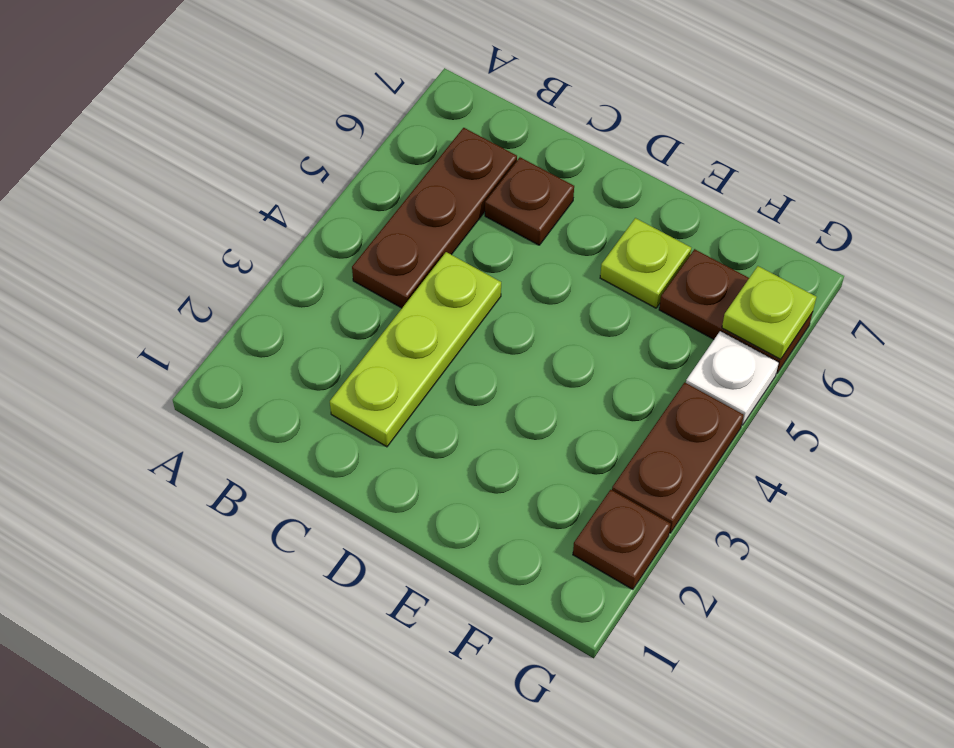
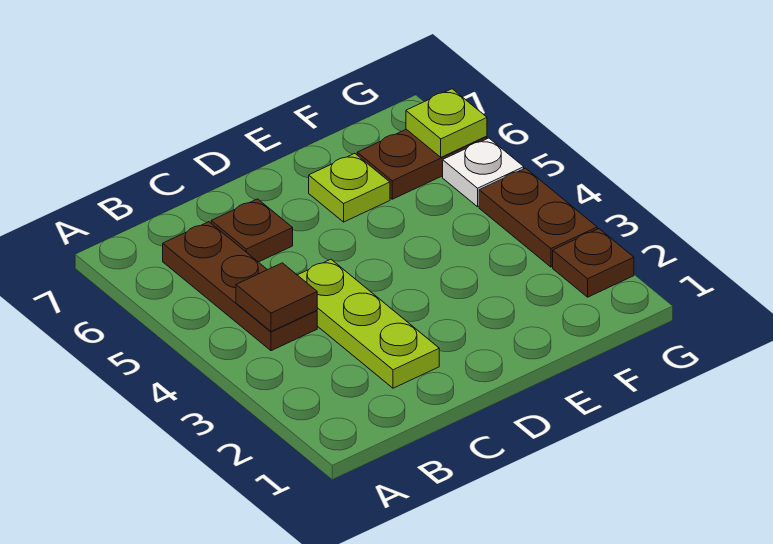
none -> brown tile B4 level 2

